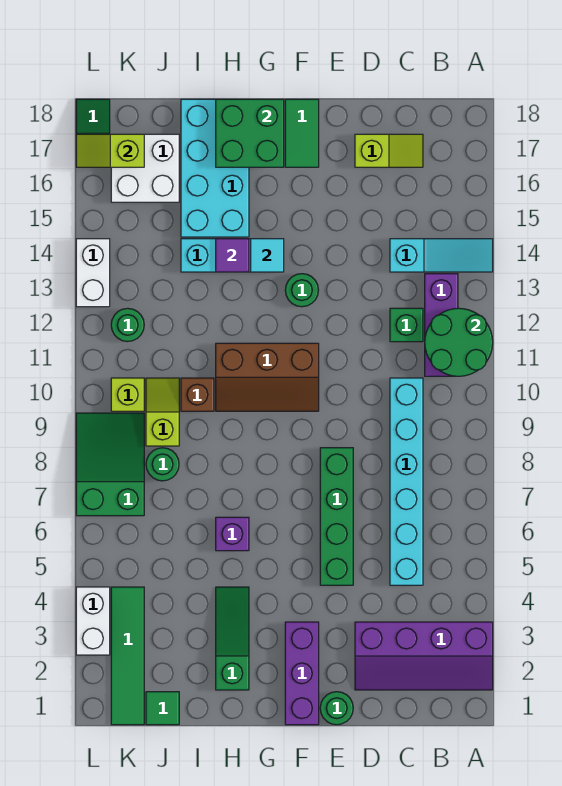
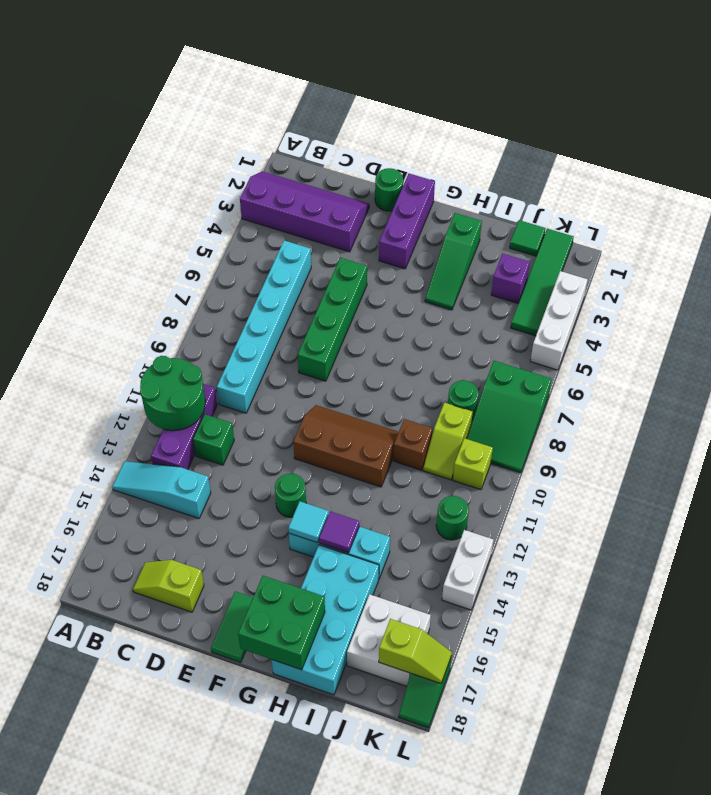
purple brick H6 level 1 -> purple brick J3 level 1
white brick L3:L4 level 1 -> white brick L3:L5 level 1

